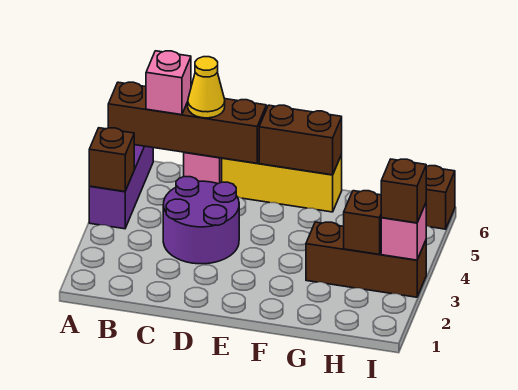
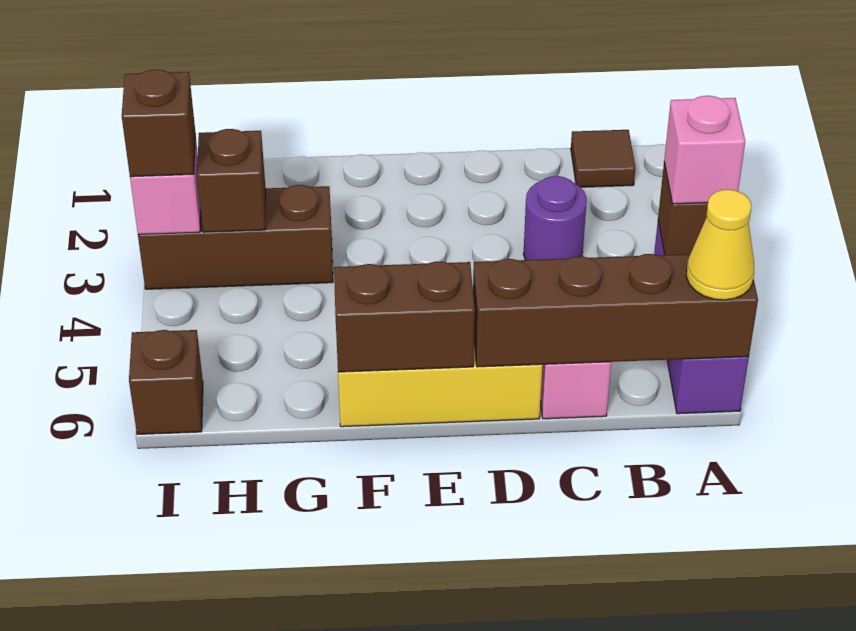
none -> brown tile B1 level 1
pink brick B6 level 3 -> pink brick A4 level 3
purple round brick C3:D4 level 1 -> purple round brick C3 level 1
yellow cone C6 level 3 -> yellow cone A6 level 3

